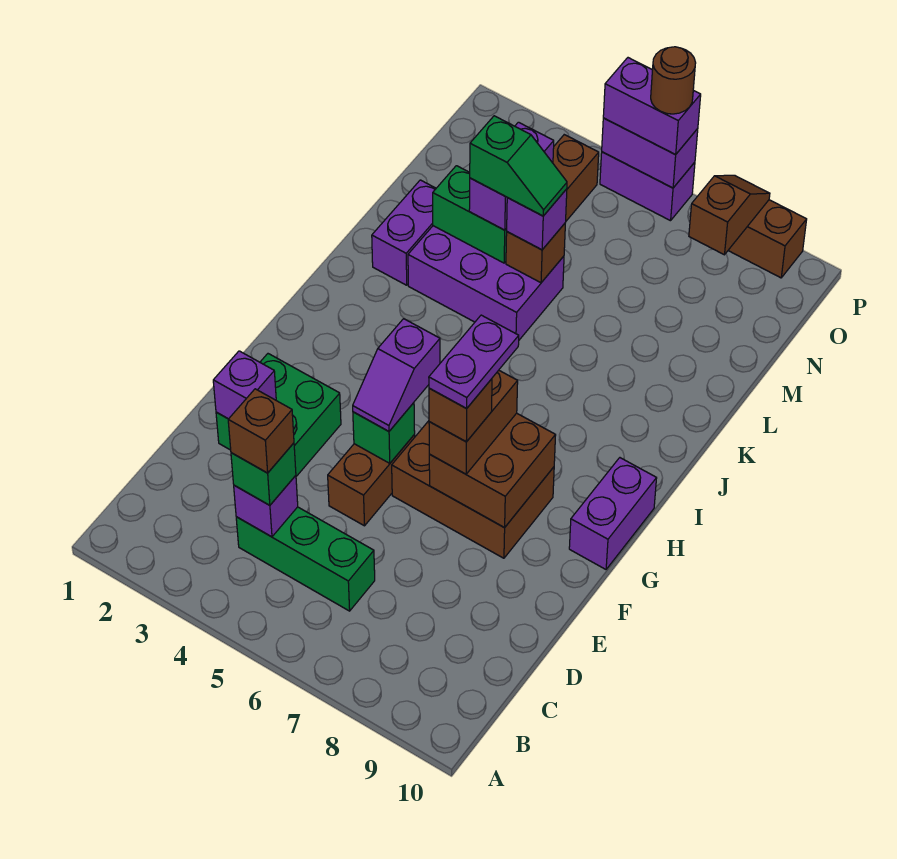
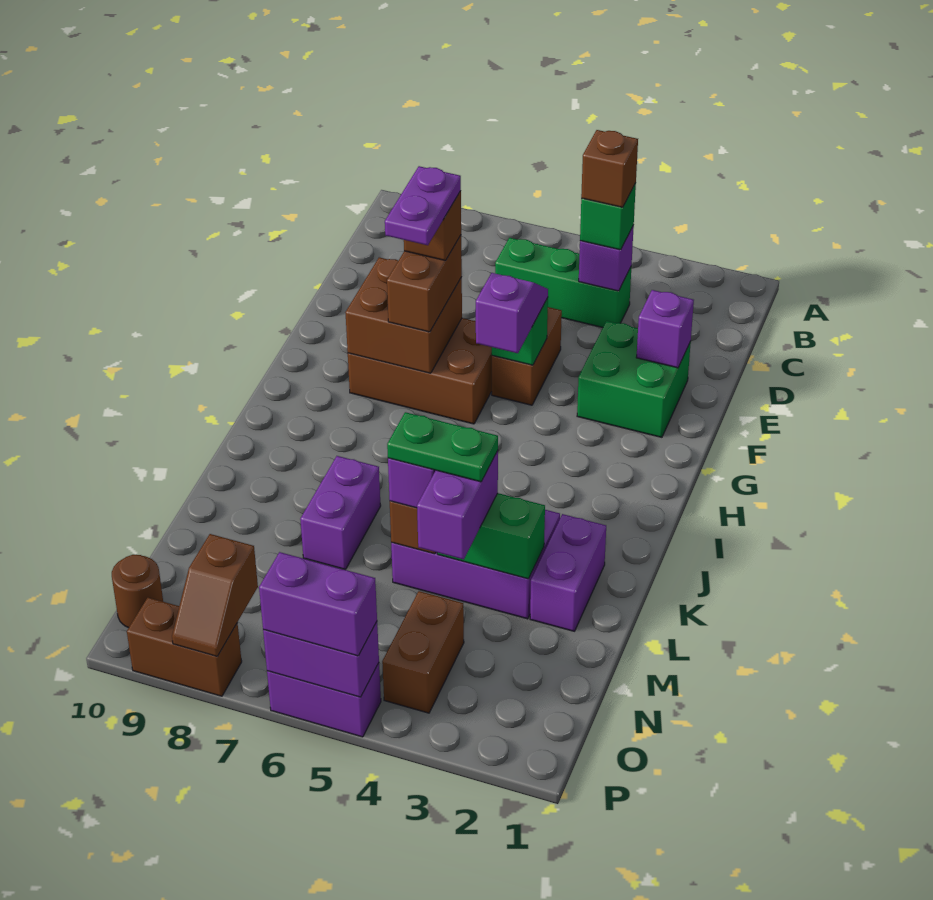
purple brick G10:H10 level 1 -> purple brick K7:L7 level 1
green slope L4:L5 level 4 top 4 -> green plate L4:L5 level 4
brown round brick P6 level 4 -> brown round brick O10 level 1

